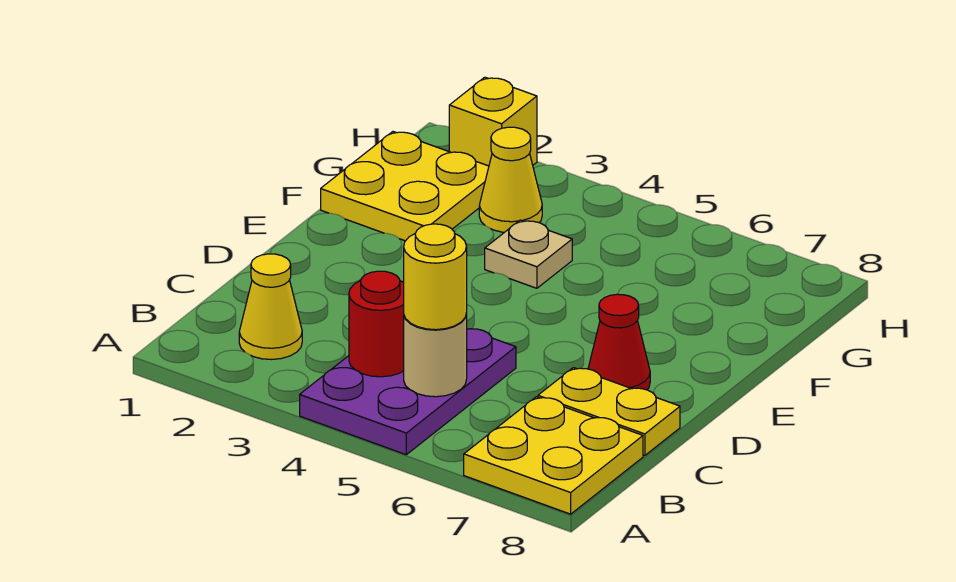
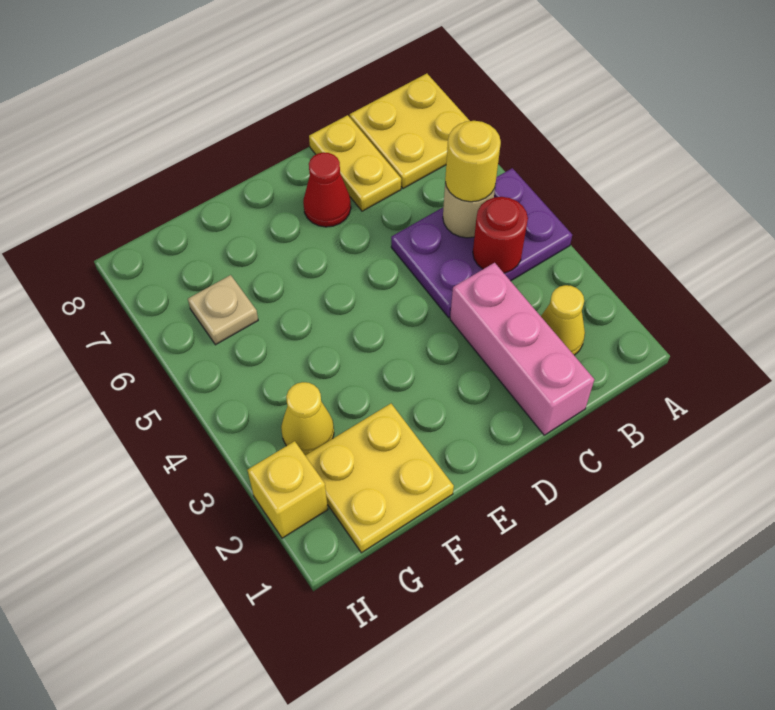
none -> pink brick C1:C3 level 1
tan plate F4 level 1 -> tan plate G6 level 1

